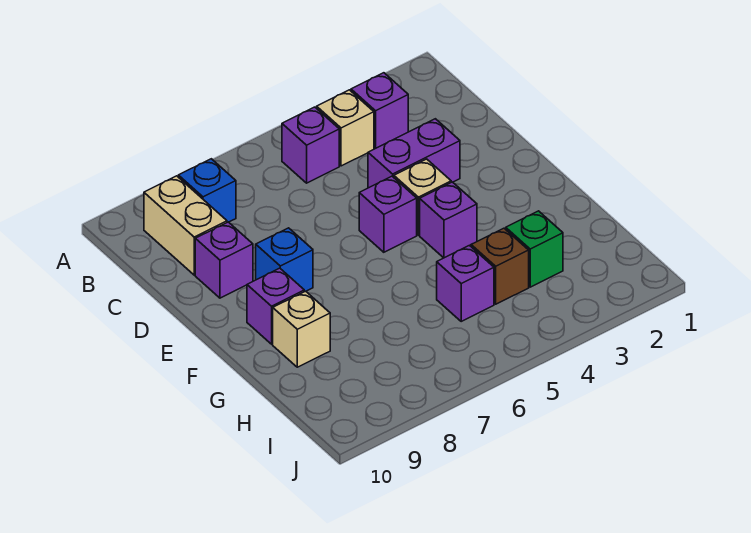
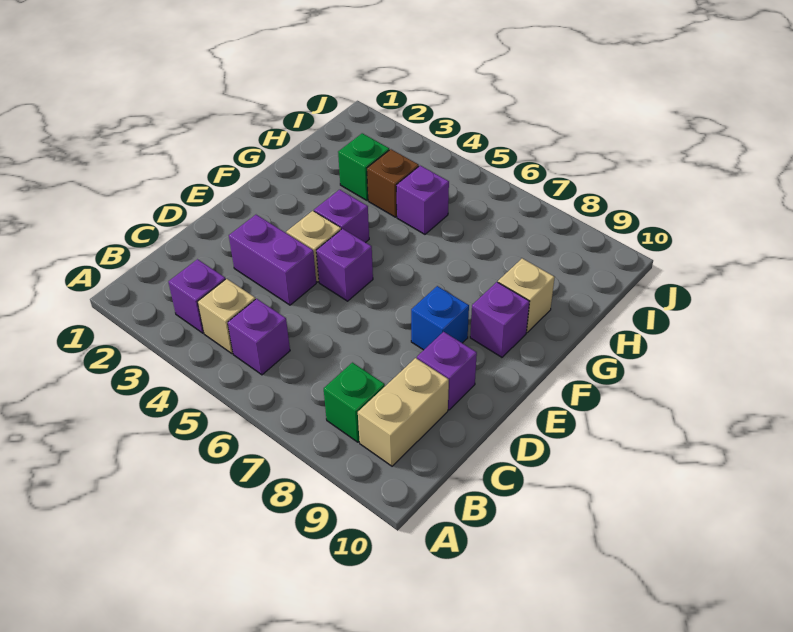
blue brick B8 level 1 -> green brick B8 level 1

